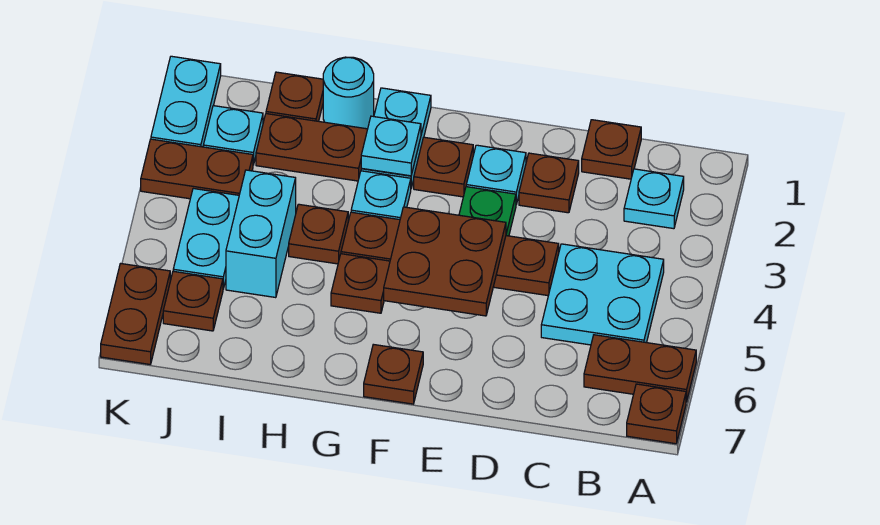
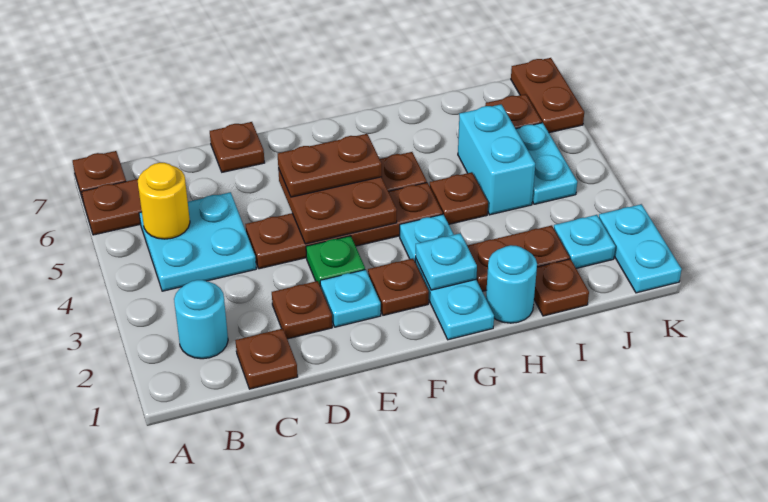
cyan plate B2 level 1 -> cyan round brick B2 level 1
none -> yellow round brick B5 level 2
brown plate F7 level 1 -> brown plate D7 level 1
brown plate J3:K3 level 1 -> brown plate E5:F5 level 3

